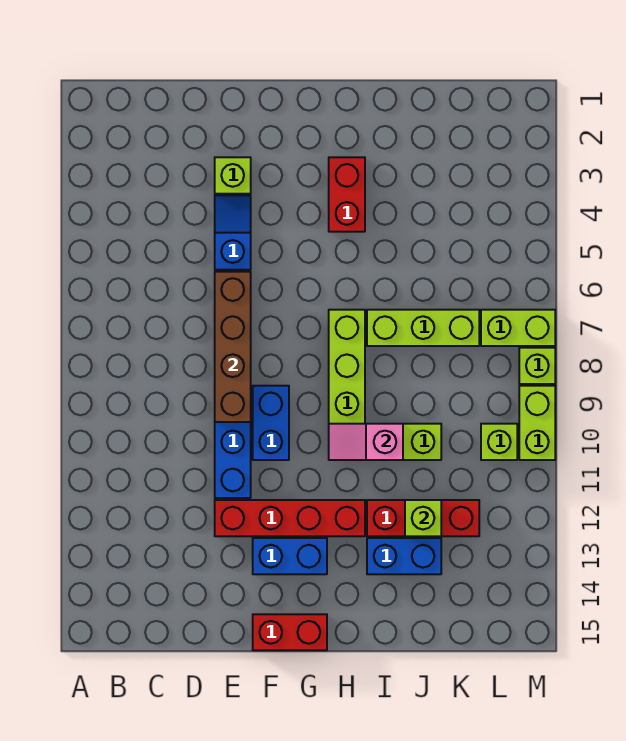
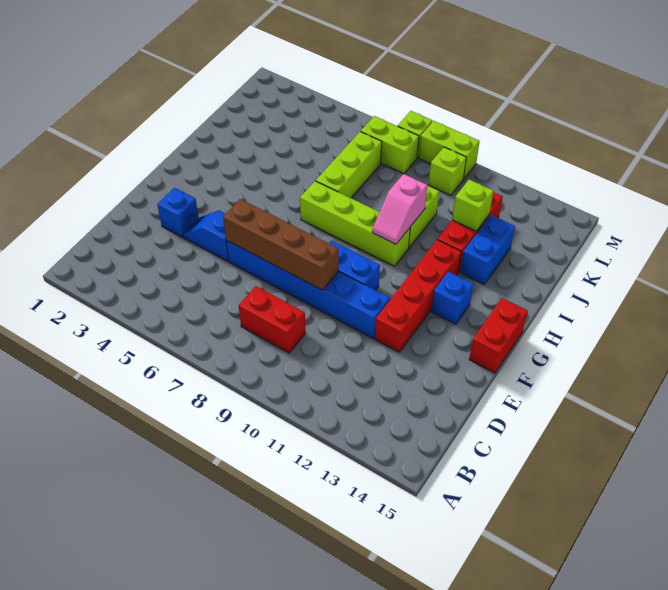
lime brick E3 level 1 -> blue brick E3 level 1
blue brick F13:G13 level 1 -> blue brick G13 level 1
red brick H3:H4 level 1 -> red brick C8:C9 level 1
lime brick L7:M7 level 1 -> lime brick L7:L8 level 1

